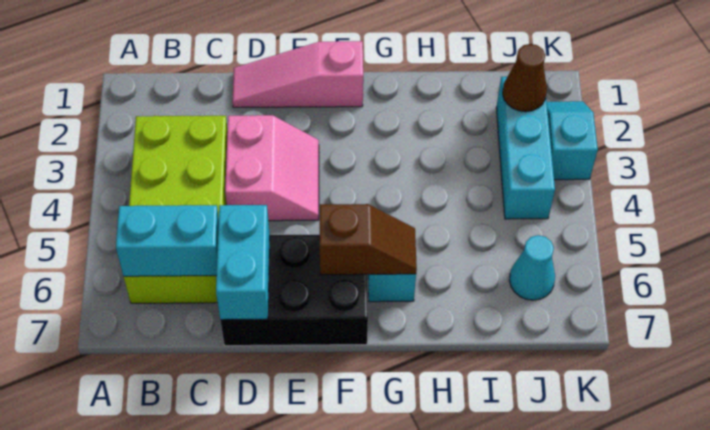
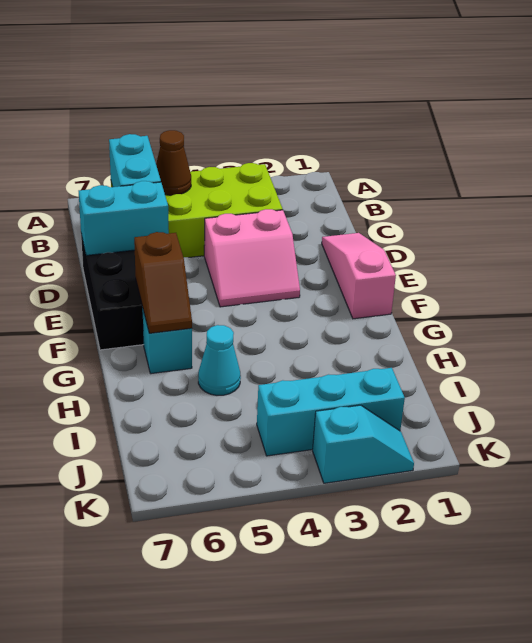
brown cone J2 level 2 -> brown cone B5 level 2
cyan cone J6 level 1 -> cyan cone H5 level 1

